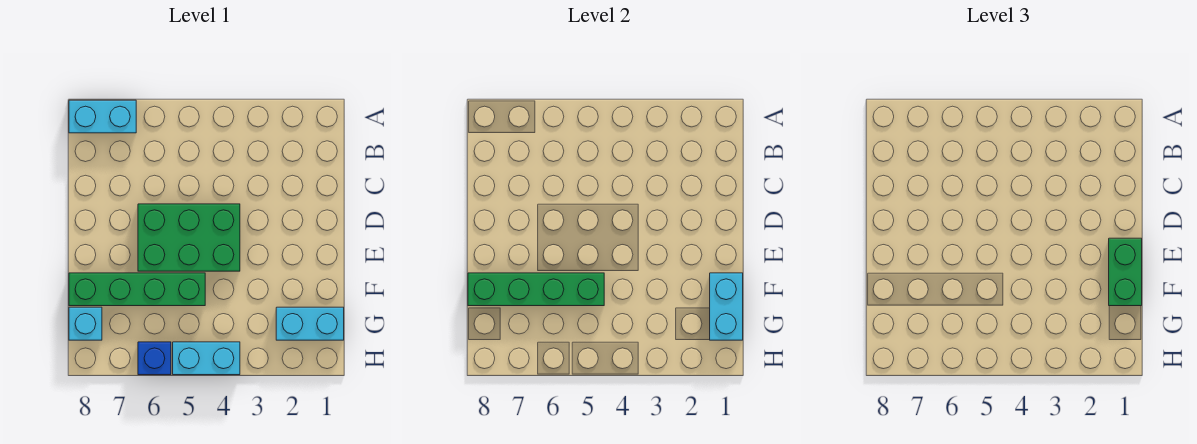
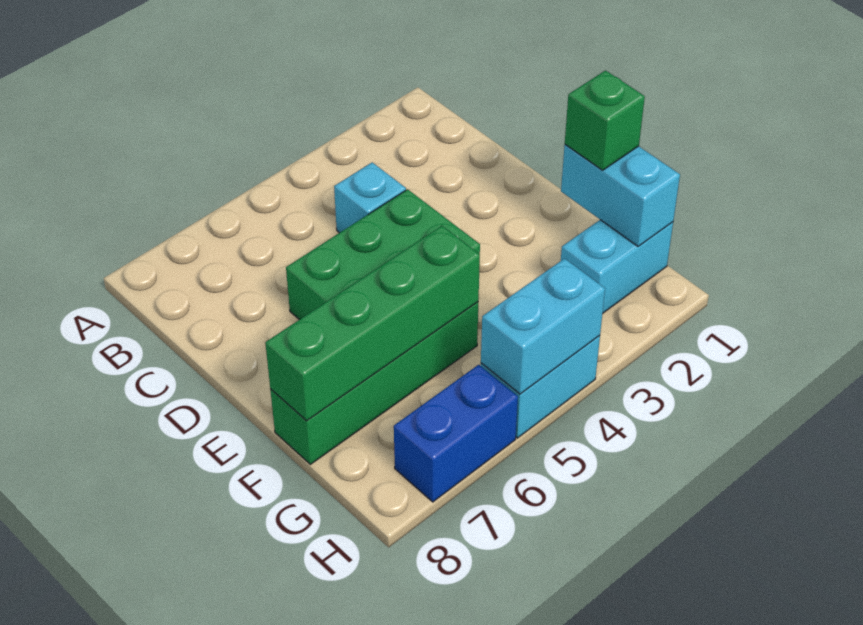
cyan brick A7:A8 level 1 -> cyan brick H4:H5 level 2
green brick E1:F1 level 3 -> green brick F1 level 3
cyan brick G8 level 1 -> cyan brick C4 level 1
blue brick H6 level 1 -> blue brick H6:H7 level 1

